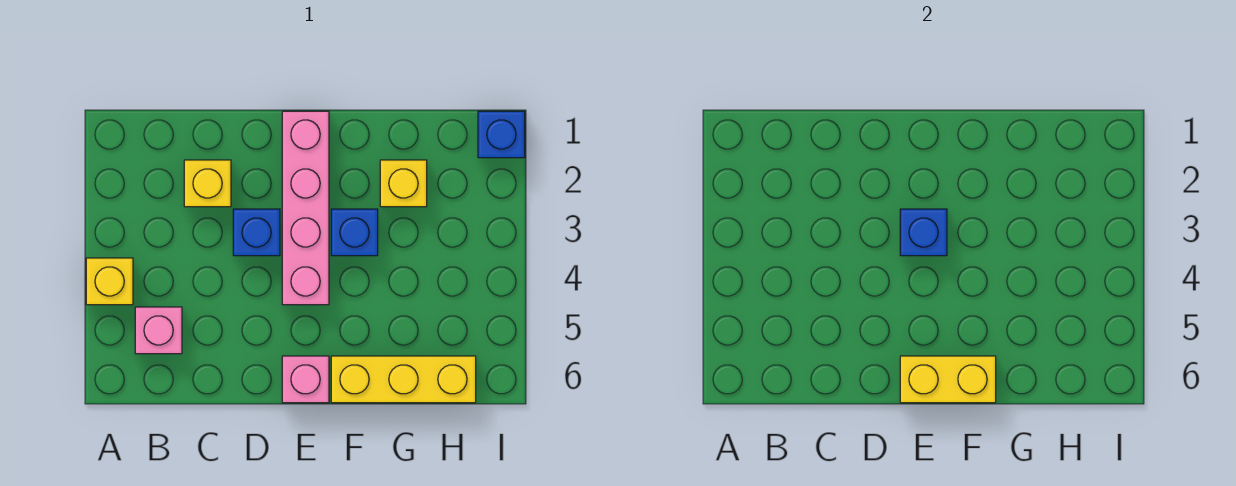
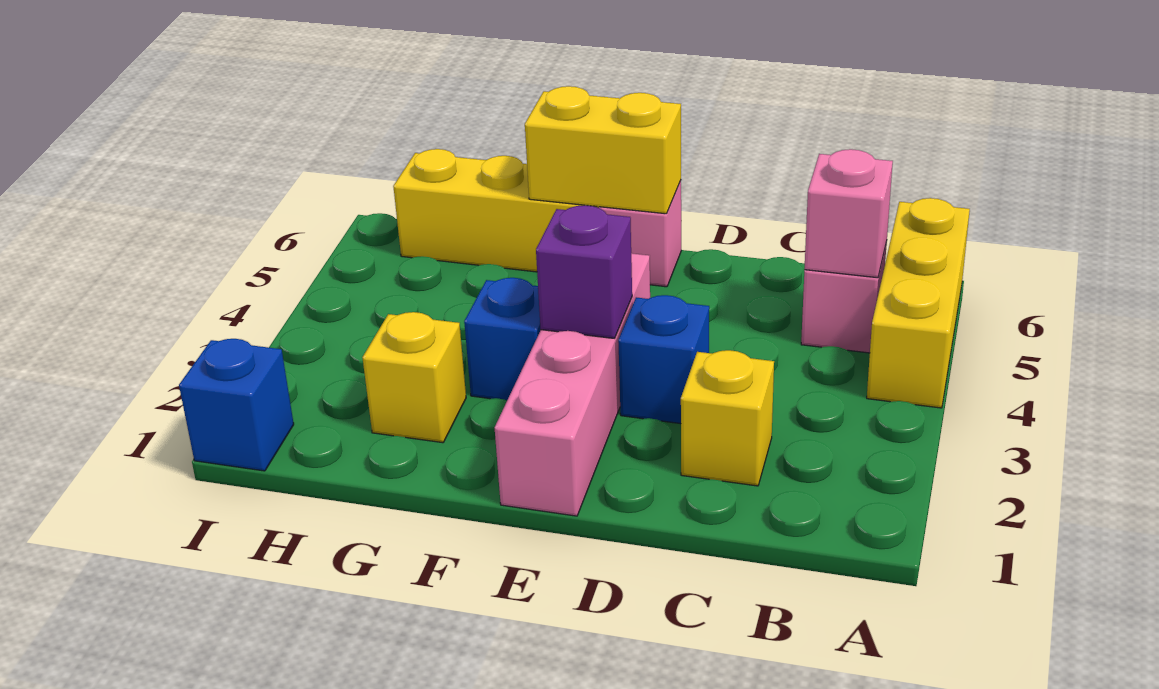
yellow brick A4 level 1 -> yellow brick A4:A6 level 1
none -> pink brick B5 level 2
blue brick E3 level 2 -> purple brick E3 level 2

